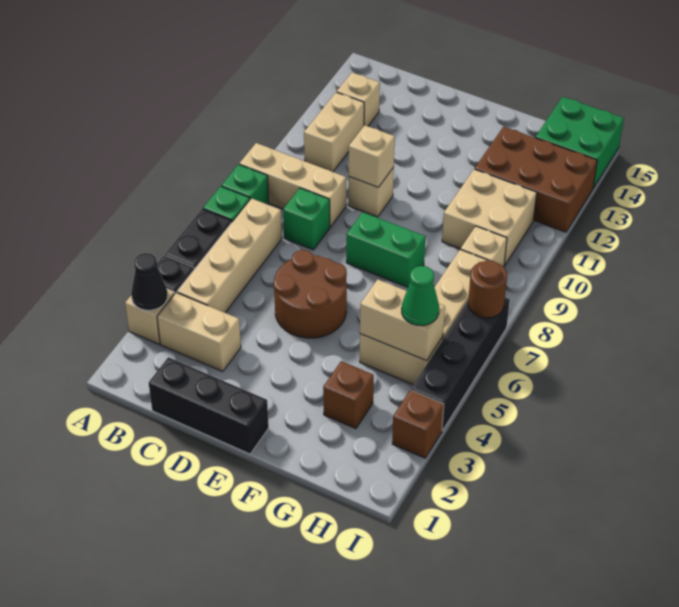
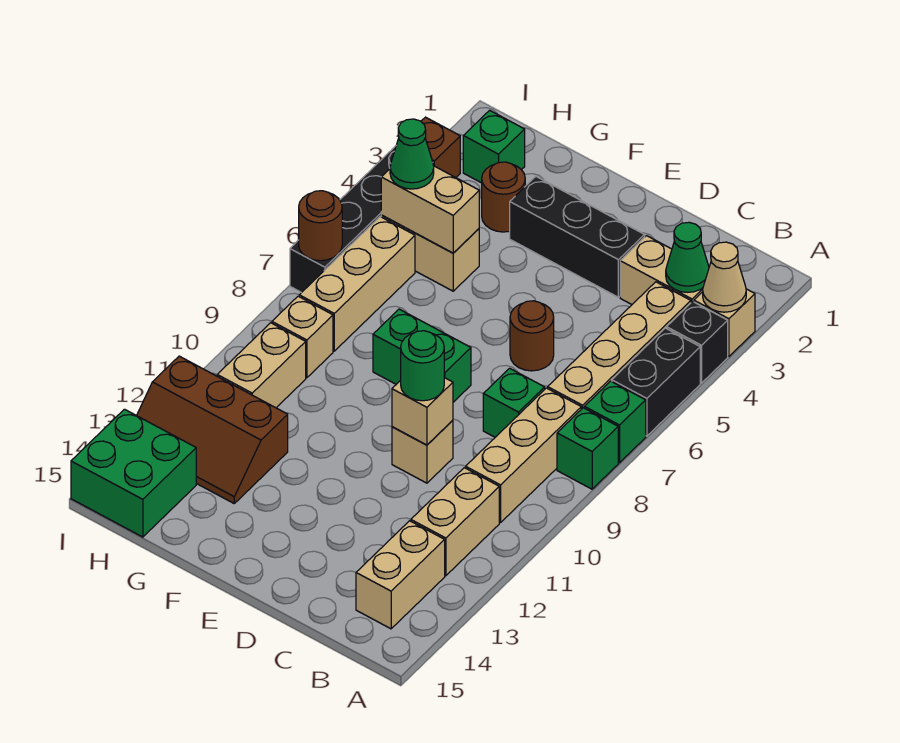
black cone A3 level 2 -> tan cone A3 level 2
tan brick A9:C9 level 1 -> tan brick B8:B10 level 1
none -> green cone B3 level 2
tan brick B13 level 1 -> tan brick B13:B14 level 1
black brick C1:E1 level 1 -> black brick D3:F3 level 1
brown round brick D5:E6 level 1 -> brown round brick D6 level 1
none -> green round brick D10 level 3
brown brick G3 level 1 -> brown round brick G3 level 1
tan brick G10:H11 level 1 -> tan brick H10:H11 level 1
brown brick G12:I13 level 1 -> brown slope G12:I13 level 1 top 12
none -> green brick H2 level 1

